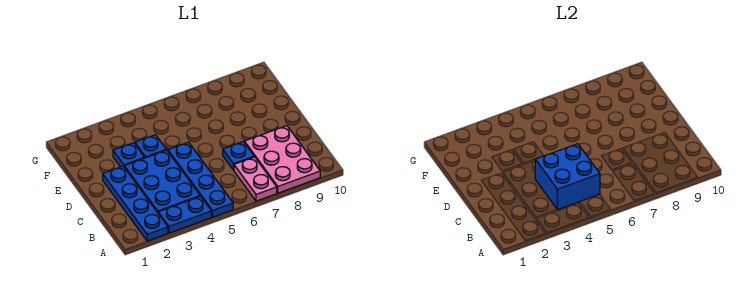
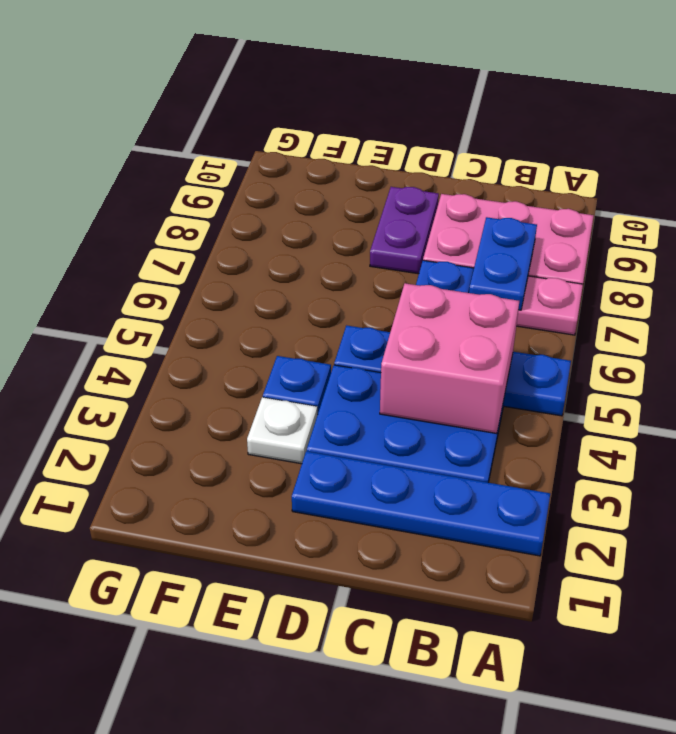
blue plate A3:A4 level 1 -> blue plate B7:B8 level 2
blue brick B4:C5 level 2 -> pink brick B4:C5 level 2
none -> purple plate D8:D9 level 1
blue plate E3 level 1 -> white plate E3 level 1

